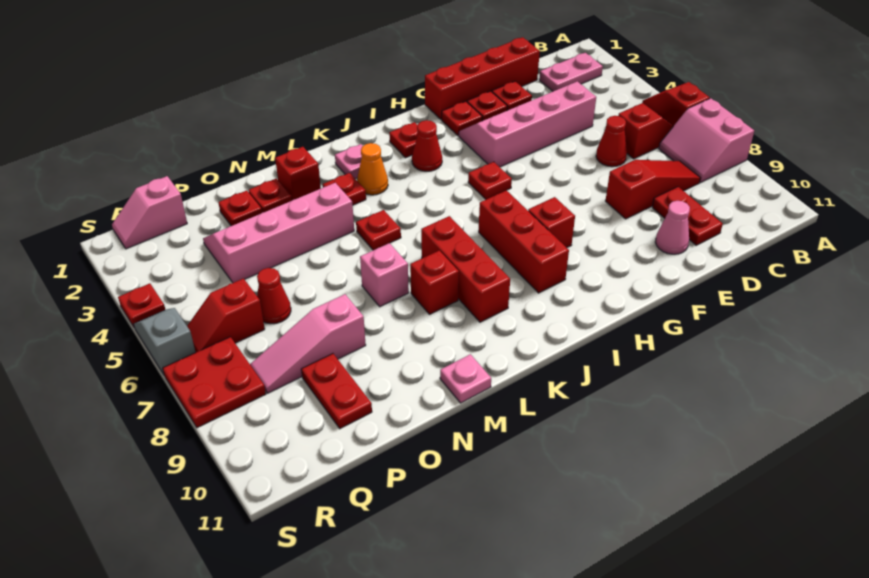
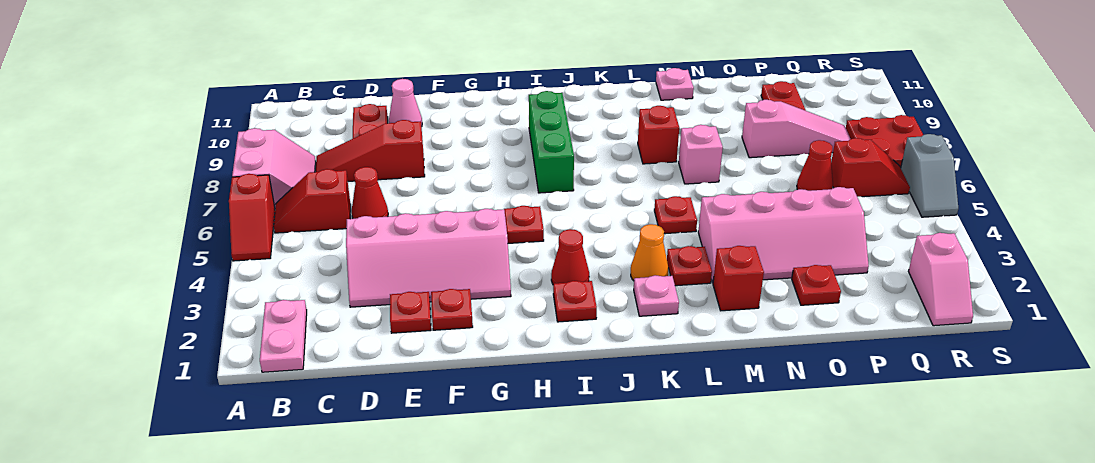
pink plate B2:C2 level 1 -> pink plate B1:B2 level 1
red brick D1:G1 level 1 -> none
red plate G2 level 1 -> none
red brick H8 level 1 -> none
red brick I7:I9 level 1 -> green brick I7:I9 level 1
red brick K7:K9 level 1 -> none
red plate N2 level 1 -> none
pink slope Q1:R1 level 1 top Q -> pink slope R1:R2 level 1 top 2
red plate S4 level 1 -> none

